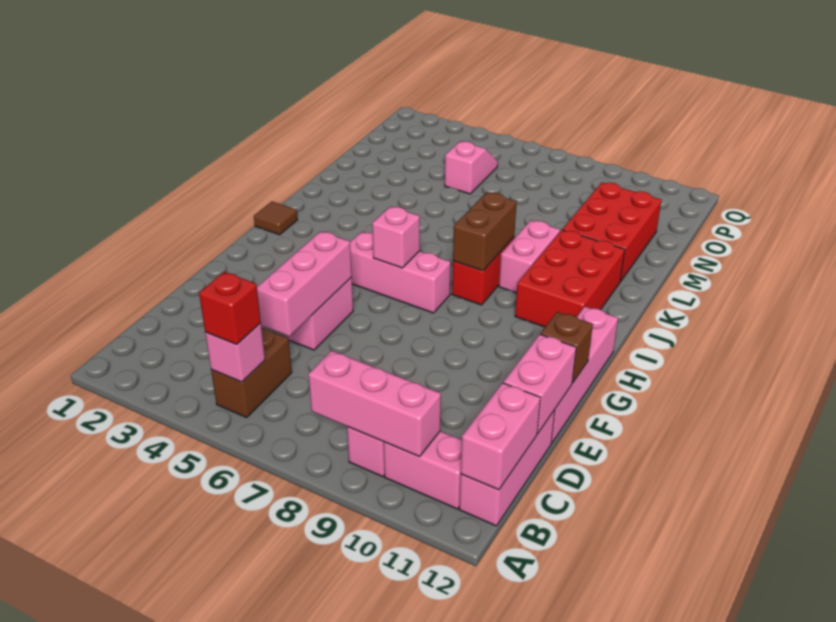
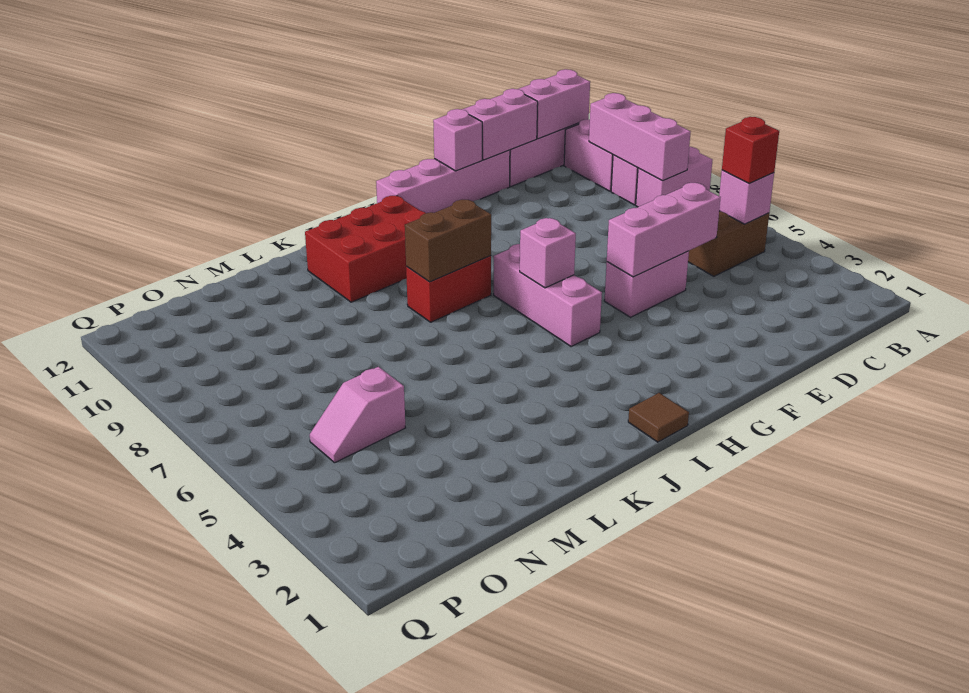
brown brick F12 level 2 -> pink brick F12 level 2
pink brick J9:K9 level 1 -> pink brick A8:B8 level 1
red brick L10:N11 level 1 -> none

